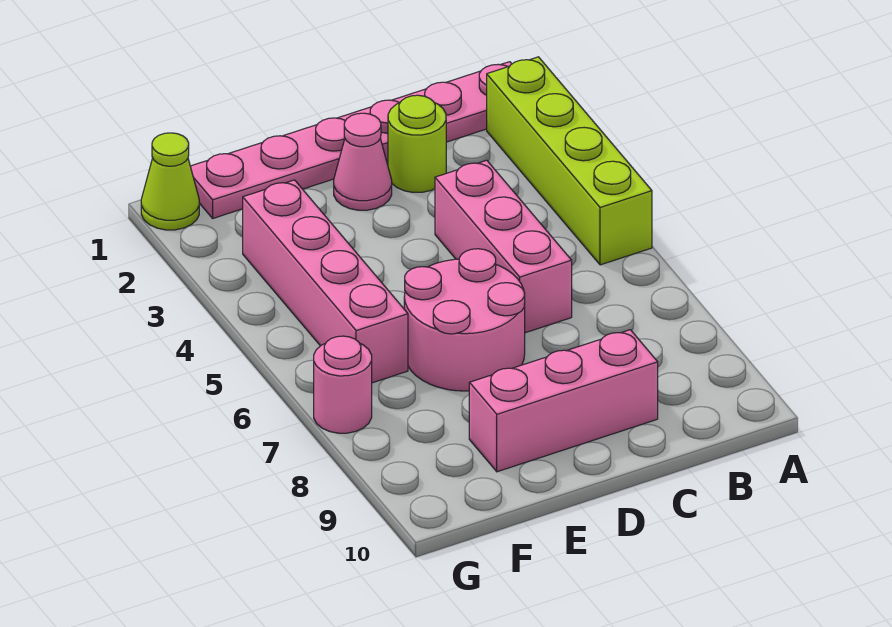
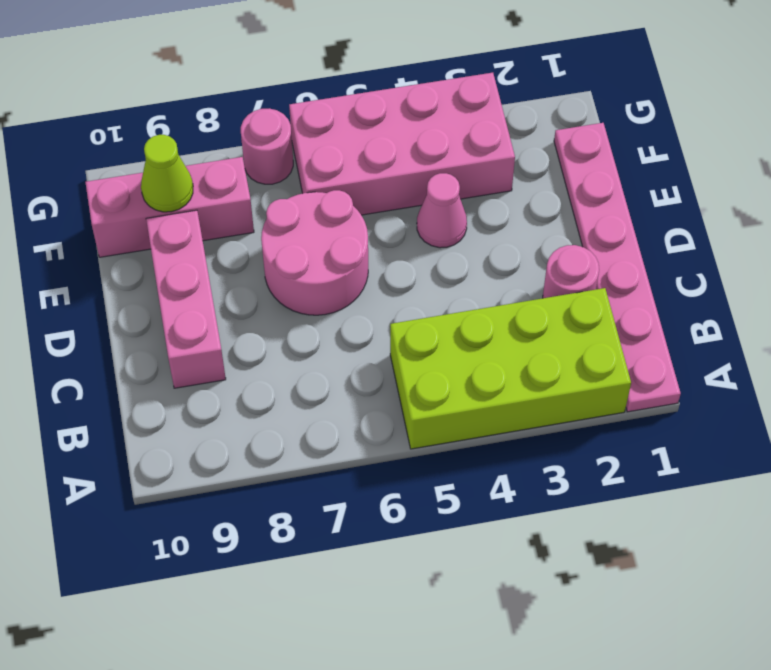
lime brick A2:A5 level 1 -> lime brick A2:B5 level 1
lime round brick C2 level 1 -> pink round brick C2 level 1
pink brick C4:C6 level 1 -> pink brick F8:F10 level 1
pink cone D2 level 1 -> pink cone E4 level 1
pink brick F3:F6 level 1 -> pink brick F3:G6 level 1
lime cone G1 level 1 -> lime cone F9 level 2

